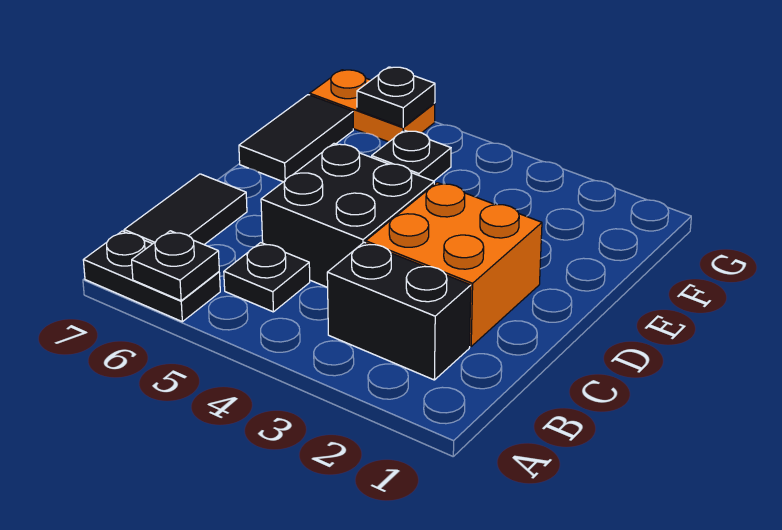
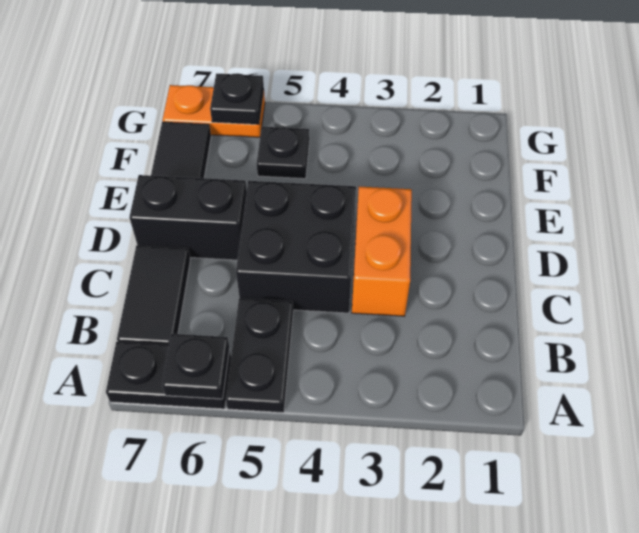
black brick B2:B3 level 1 -> black brick D6:D7 level 1
black plate B5 level 1 -> black plate A5:B5 level 1
orange brick C2:D3 level 1 -> orange brick C3:D3 level 1

